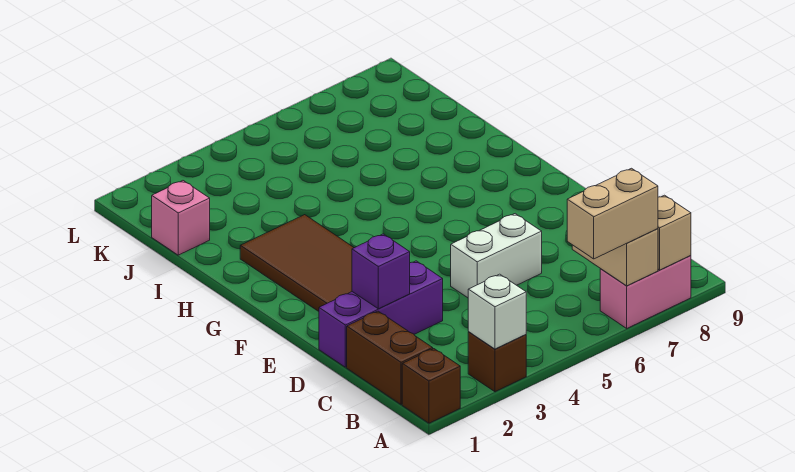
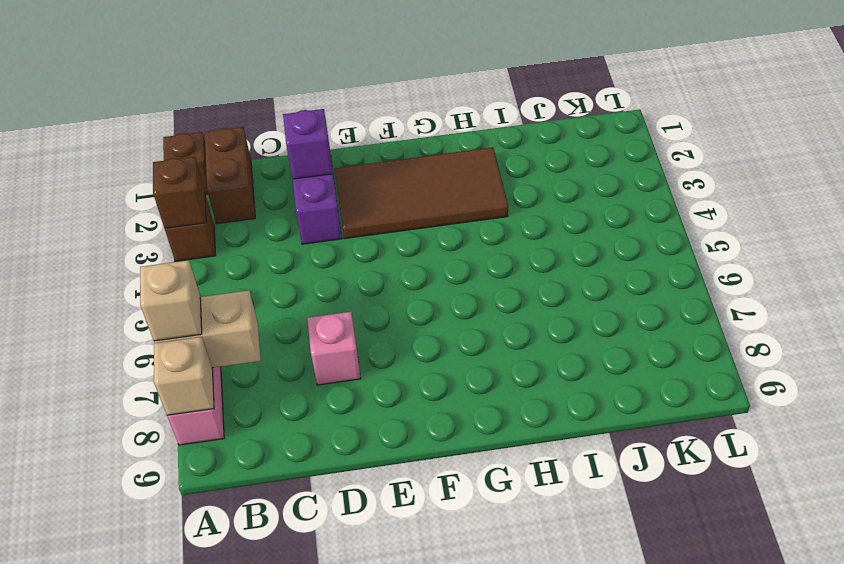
white brick A3 level 2 -> brown brick A3 level 2
tan brick A6:A7 level 3 -> tan brick A7 level 3
brown brick B1:C1 level 1 -> brown brick B1:B2 level 1
white brick D5:D6 level 1 -> none
pink brick J1 level 1 -> pink brick D7 level 1

